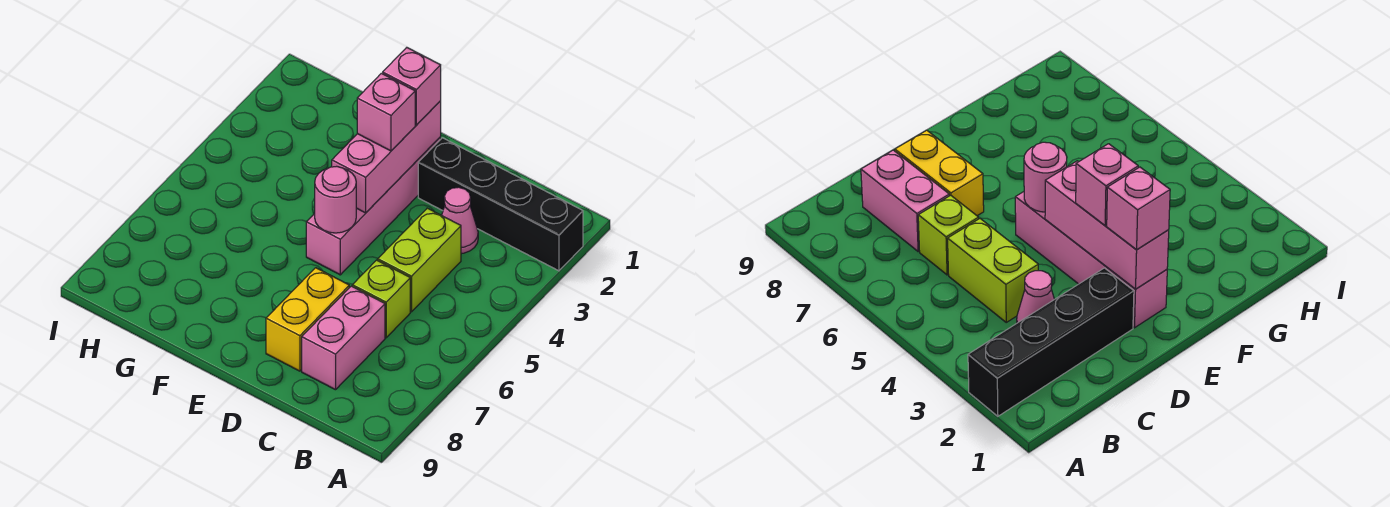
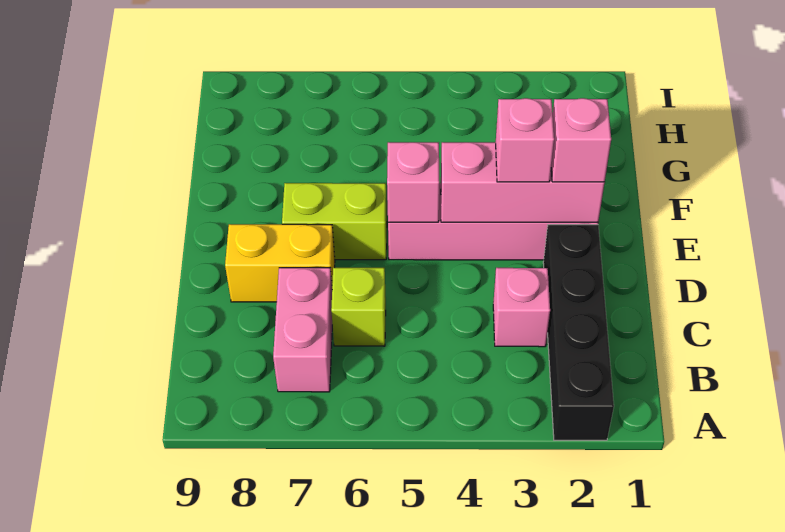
pink cone C3 level 1 -> pink brick C3 level 1
lime brick C4:C5 level 1 -> lime brick E6:E7 level 1
pink brick C7:C8 level 1 -> pink brick B7:C7 level 1
pink round brick E5 level 2 -> pink brick E5 level 2

